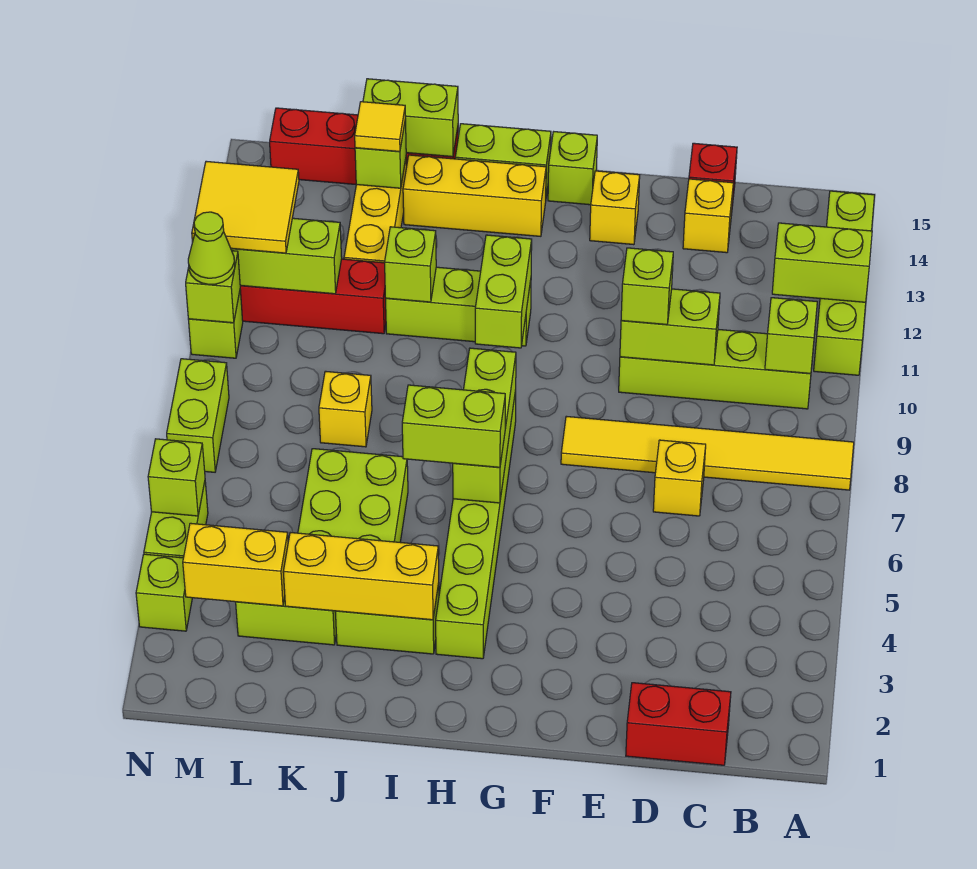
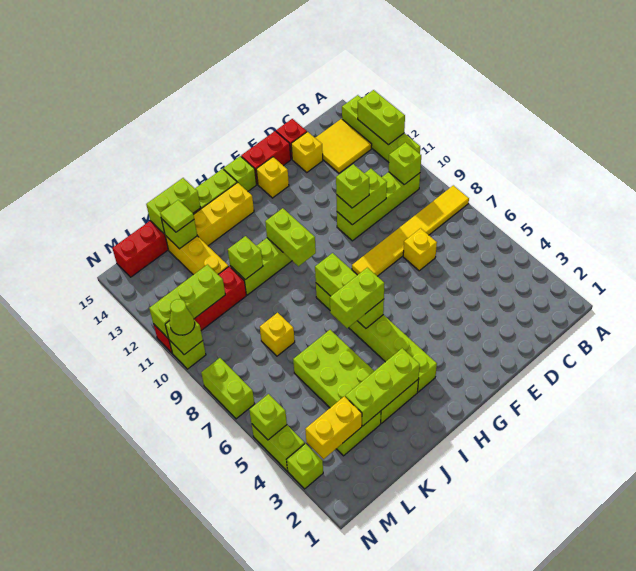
lime brick A12:B12 level 2 -> lime brick A12:A13 level 2
red brick C1:D1 level 1 -> red brick E15:F15 level 1
yellow brick I3:K3 level 2 -> lime brick I3:K3 level 2
yellow tile K14 level 3 -> lime tile K14 level 3
yellow tile M11:N12 level 3 -> yellow tile B13:C14 level 1

